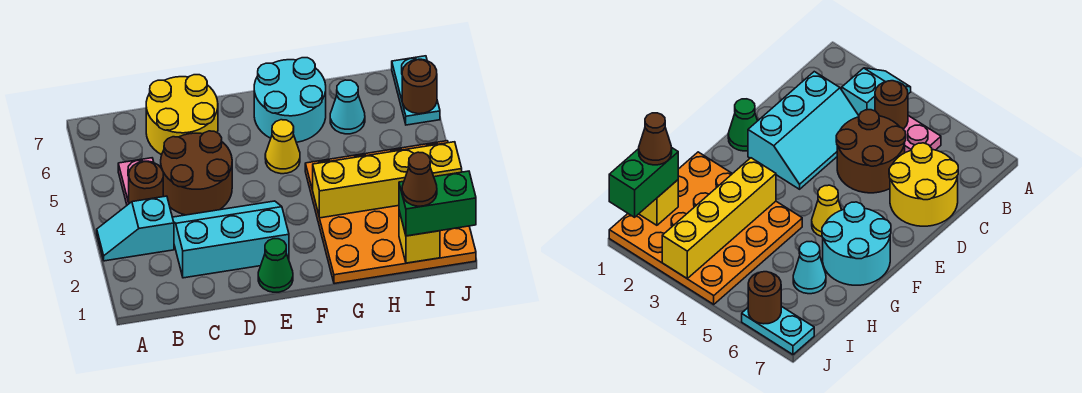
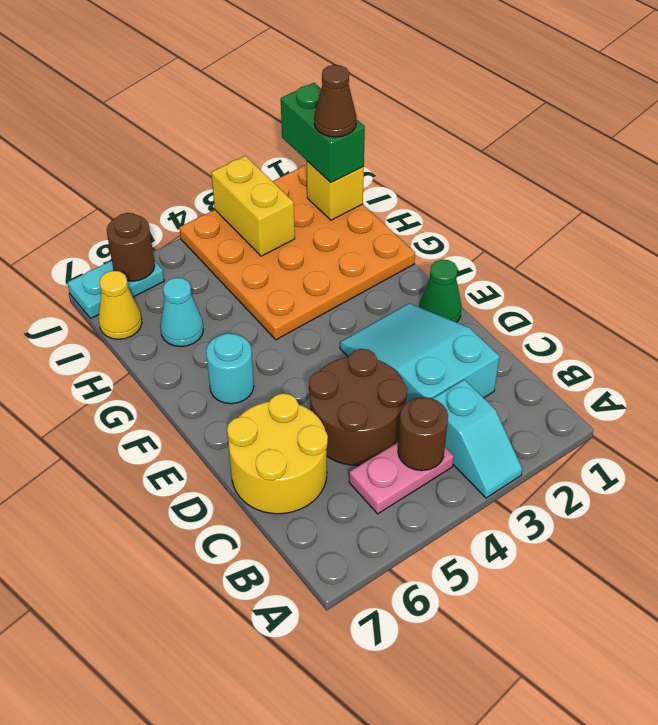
cyan slope C2:E3 level 1 top 2 -> cyan slope C2:E3 level 1 top C
yellow cone F5 level 1 -> yellow cone I7 level 1
cyan round brick F6:G7 level 1 -> cyan round brick F6 level 1
yellow brick G3:J3 level 2 -> yellow brick I3:J3 level 2

